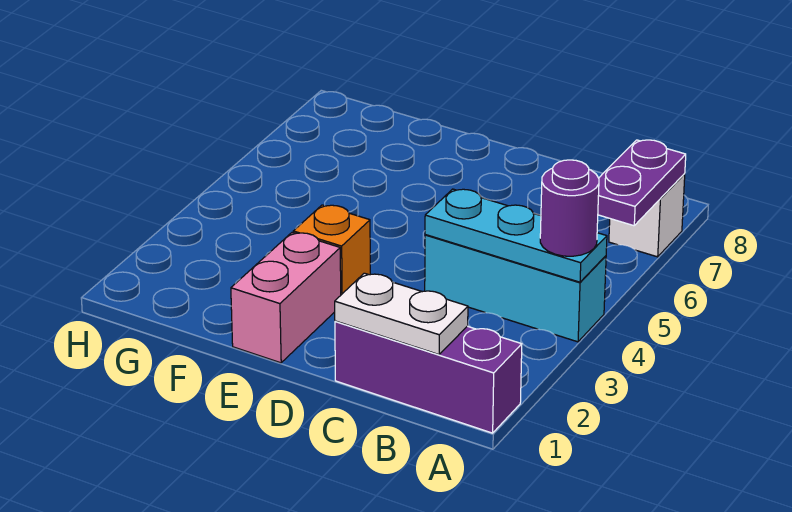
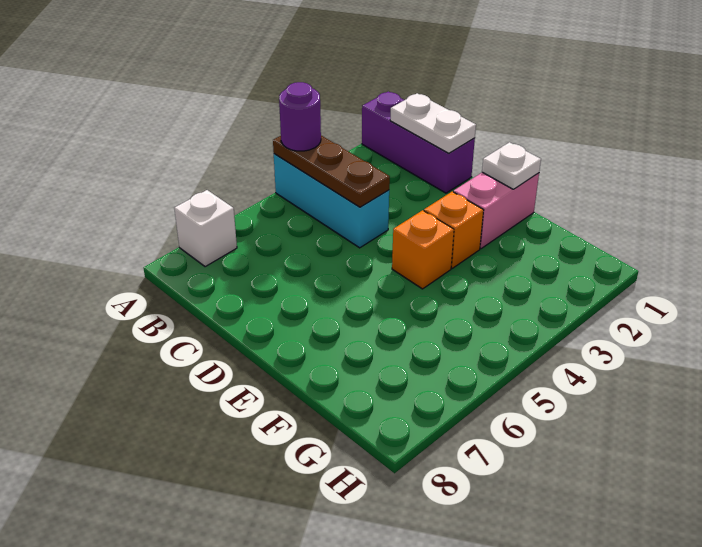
cyan plate A4:C4 level 2 -> brown plate A4:C4 level 2
purple plate A6:A7 level 2 -> none
none -> white plate E1 level 2
none -> orange brick E4 level 1

